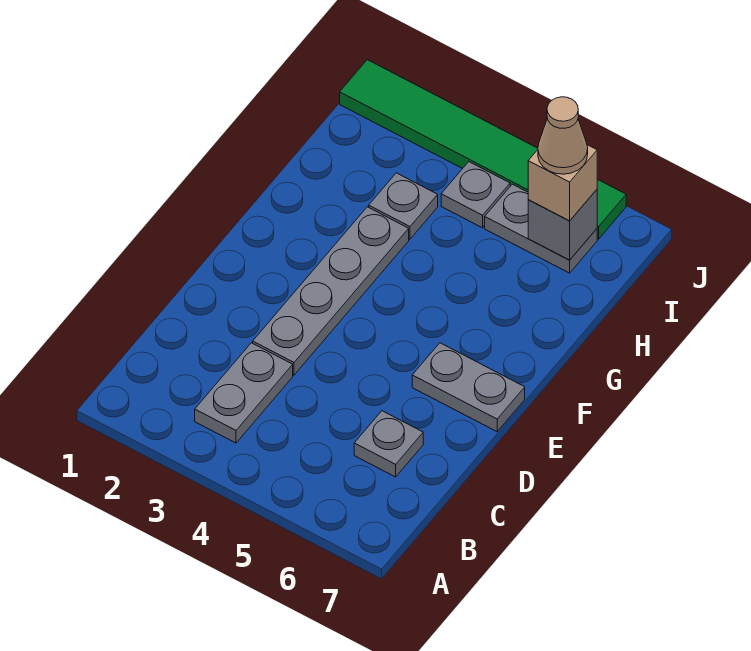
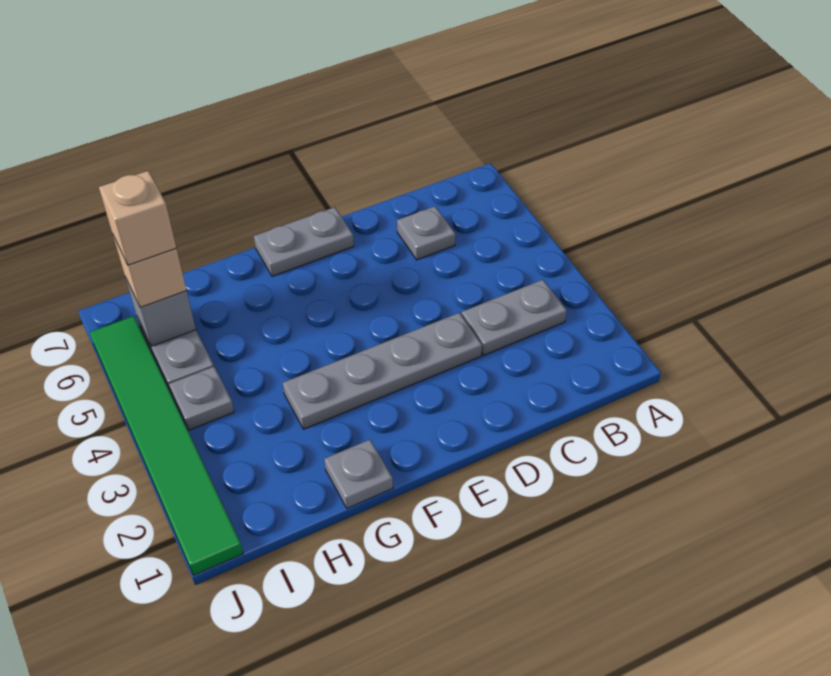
grey plate E6:E7 level 1 -> grey plate E7:F7 level 1
grey plate H3 level 1 -> grey plate G1 level 1
tan cone I6 level 4 -> tan brick I6 level 4

